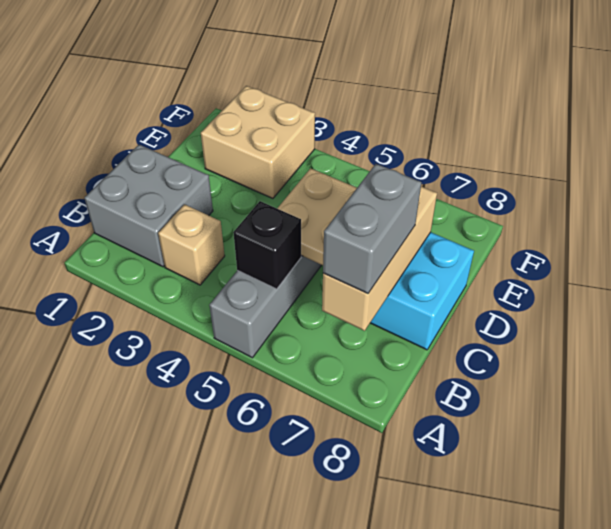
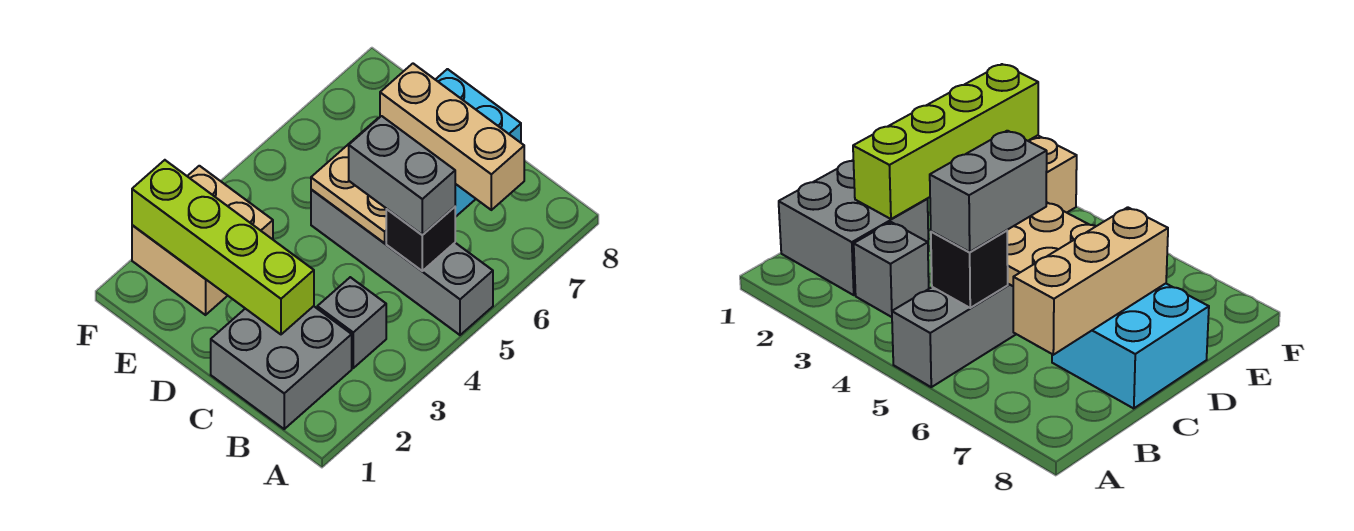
tan brick B3 level 1 -> grey brick B3 level 1
grey brick B7:C7 level 3 -> grey brick B5:C5 level 3
none -> lime brick C2:F2 level 2

